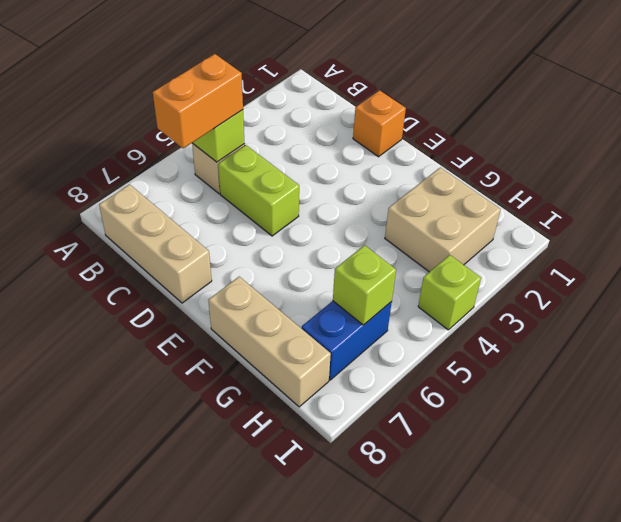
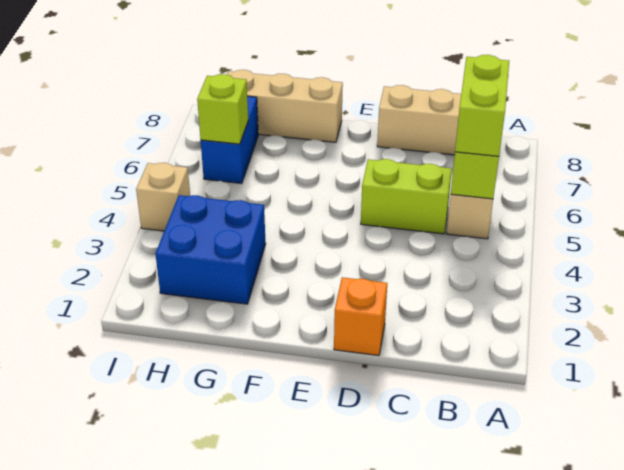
orange brick B5:B6 level 3 -> lime brick B5:B6 level 3
tan brick G2:H3 level 1 -> blue brick G2:H3 level 1
lime brick I4 level 1 -> tan brick I4 level 1

